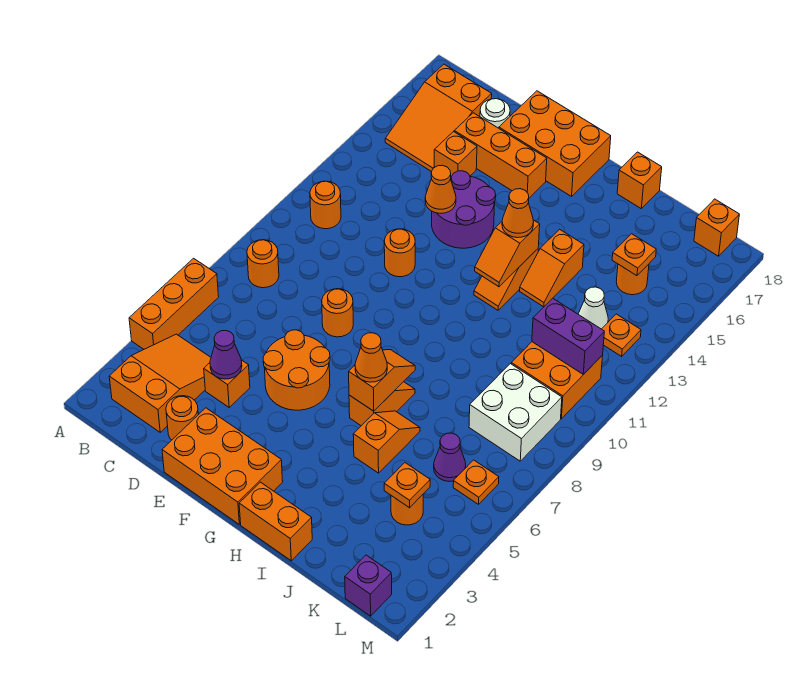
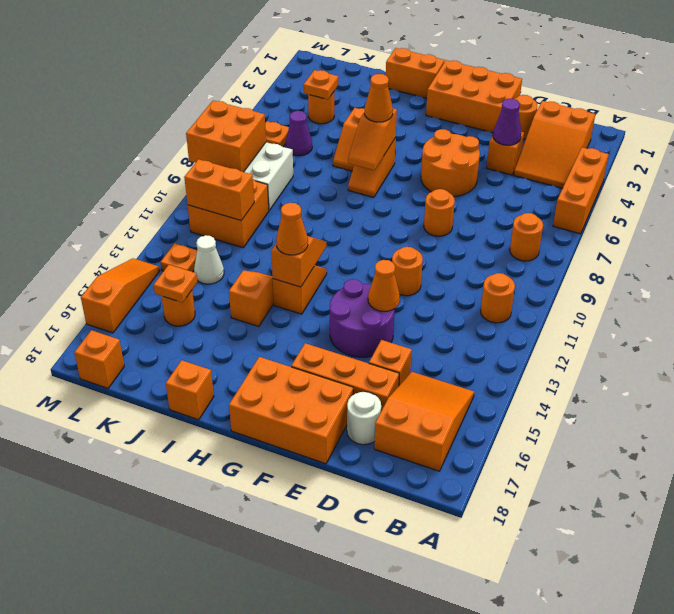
purple brick K11:L11 level 2 -> orange brick K11:L11 level 2
purple brick L1 level 1 -> none
none -> orange brick L8:M9 level 2
none -> orange slope M14:M16 level 1 top 16

